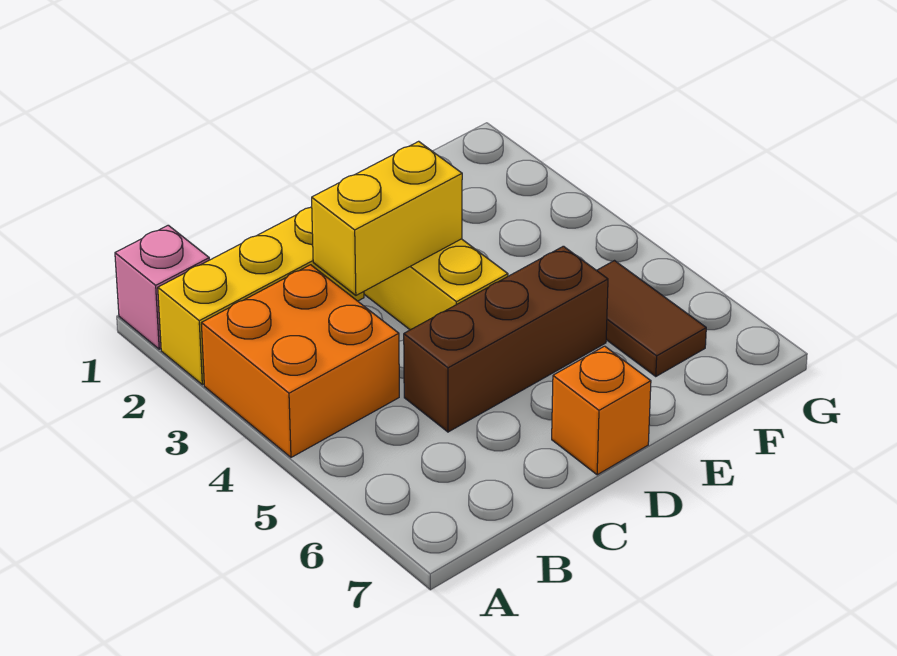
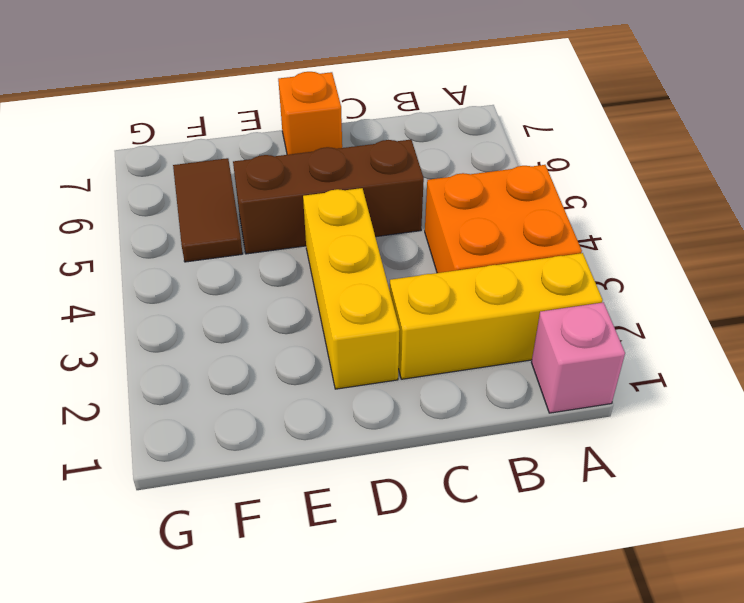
yellow brick C3:D3 level 2 -> none

